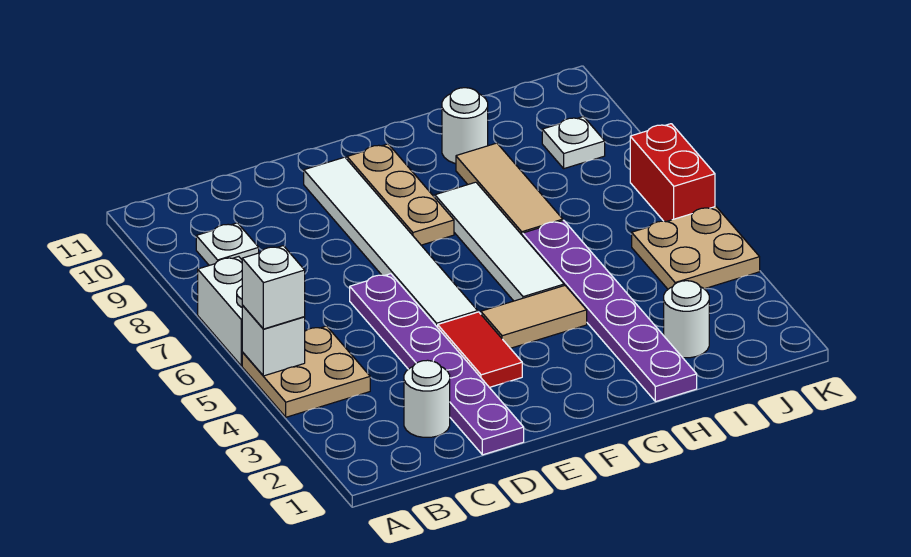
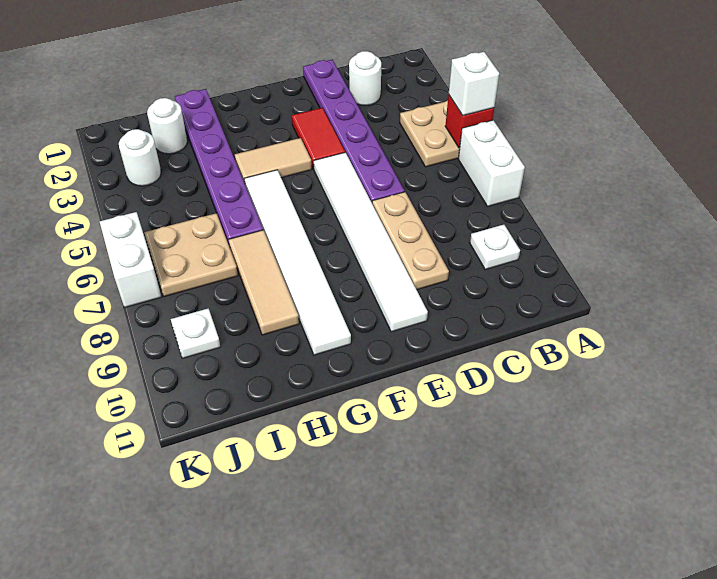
white brick A5 level 2 -> red brick A5 level 2
tan plate F8:F10 level 1 -> tan plate D7:D9 level 1
white tile G5:G8 level 1 -> white tile G5:G10 level 1
white round brick H10 level 1 -> white round brick J3 level 1
tan plate J4:K5 level 1 -> tan plate I6:J7 level 1
red brick K6:K7 level 1 -> white brick K6:K7 level 1

